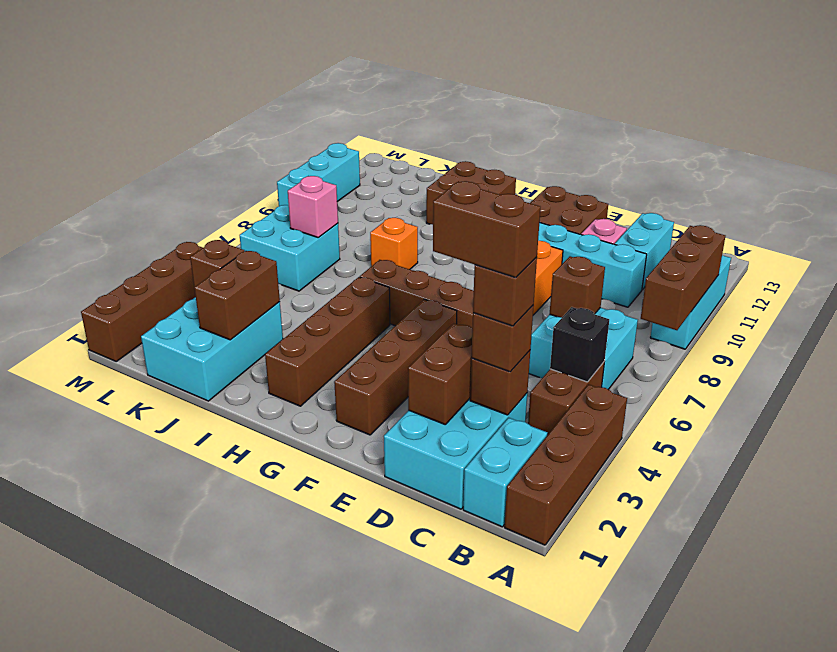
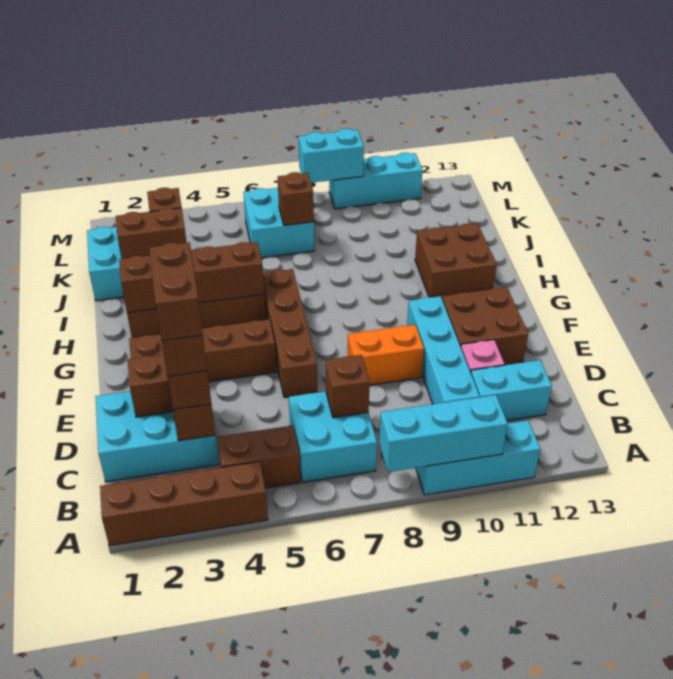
brown brick A8:A10 level 2 -> cyan brick A8:A10 level 2
cyan brick B1:B2 level 1 -> cyan brick M8:M9 level 2
black brick B5 level 2 -> none
orange brick I8 level 1 -> none
pink brick K7 level 2 -> brown brick K7 level 2
brown brick M1:M4 level 1 -> brown brick H2:H5 level 2

